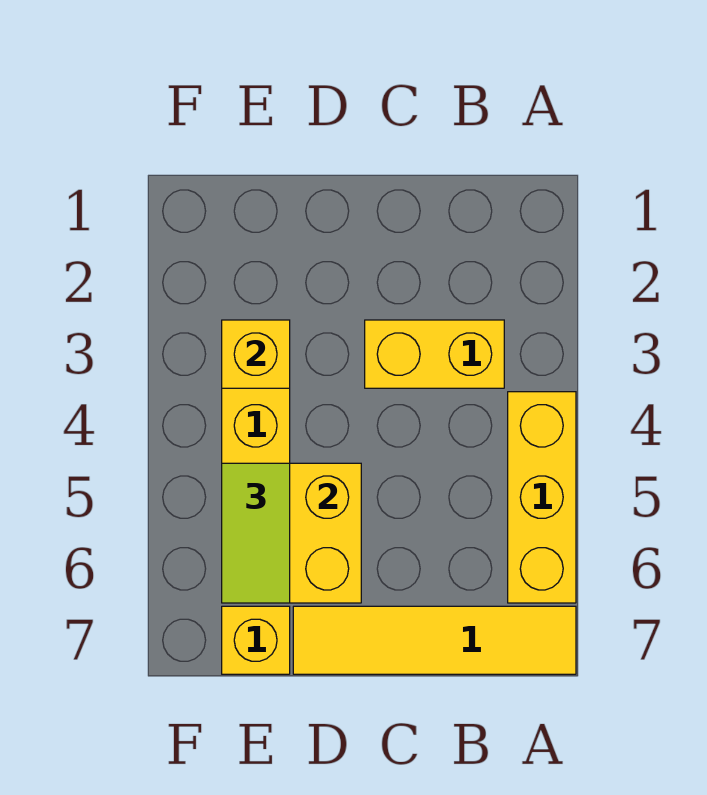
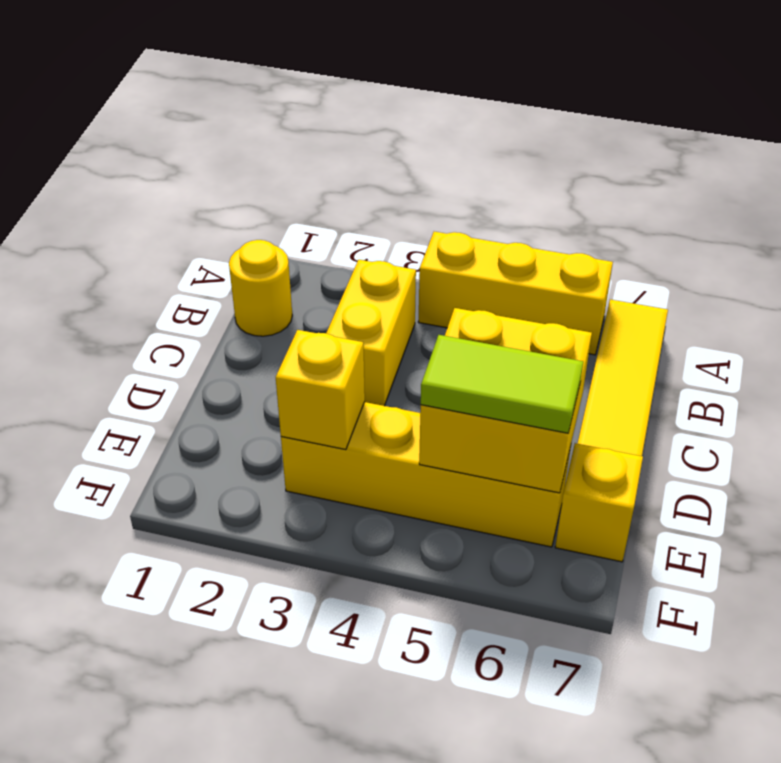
none -> yellow round brick B1 level 1

